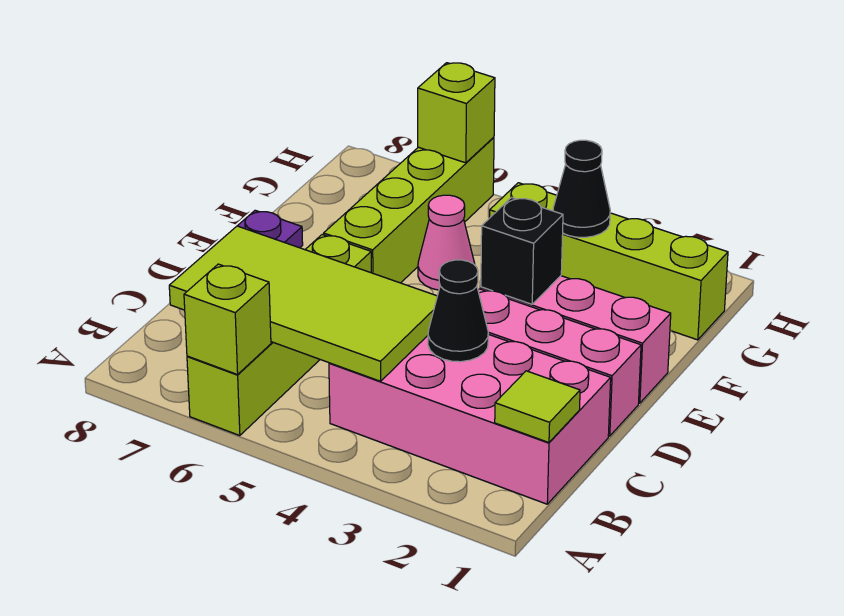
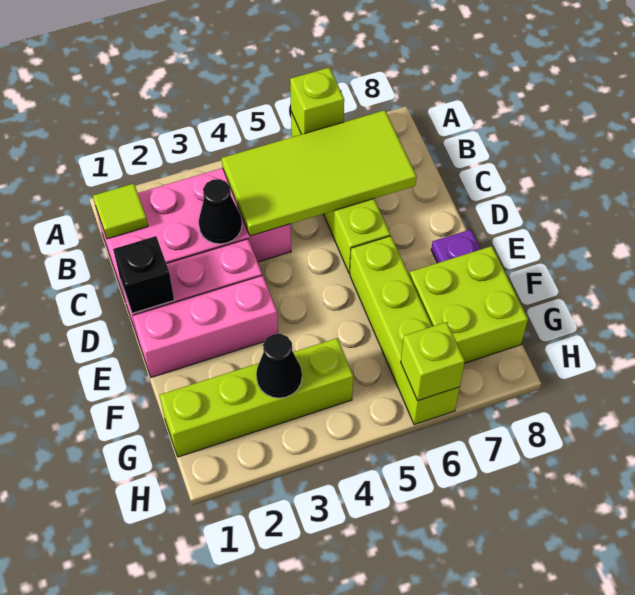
black brick E3 level 2 -> black brick D1 level 2
pink cone F5 level 1 -> none
none -> lime brick F7:G8 level 1

